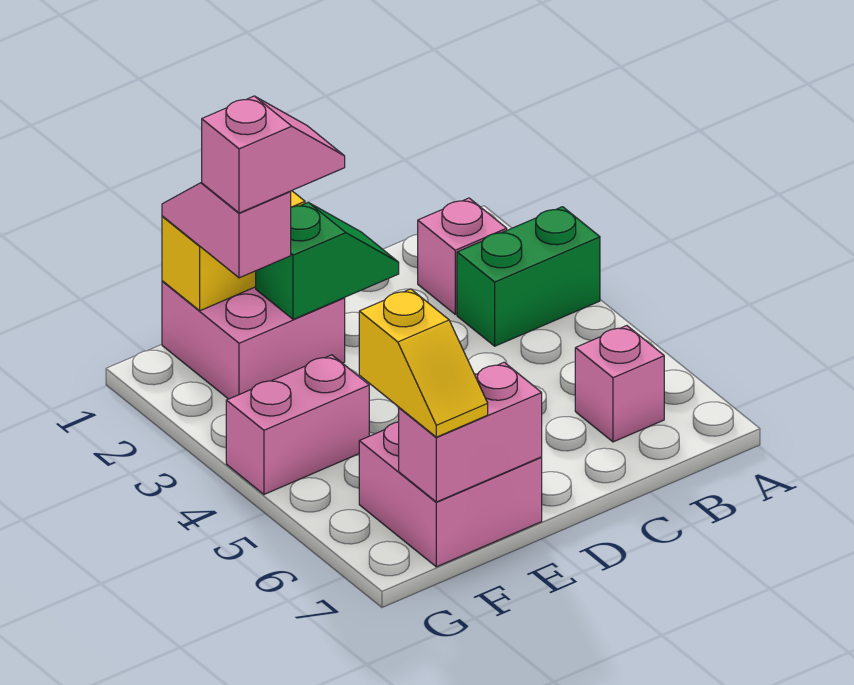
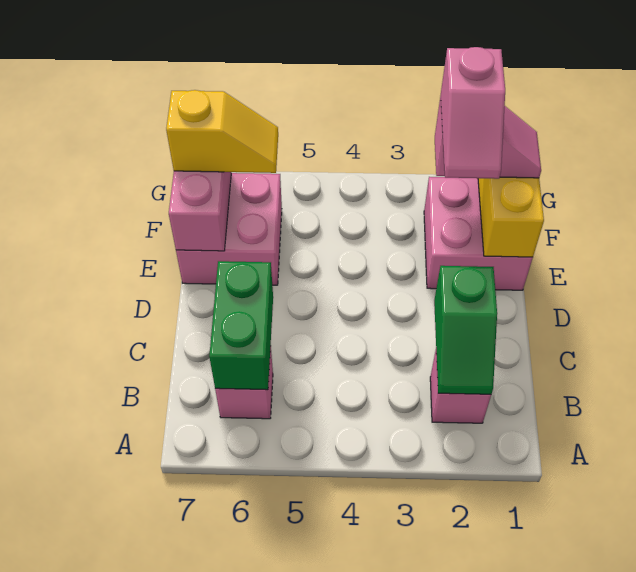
green brick A3:B3 level 1 -> green brick B6:C6 level 2
green slope D2:E2 level 2 top E -> green slope B2:C2 level 2 top C
pink brick F4:G4 level 1 -> none
yellow slope F6:F7 level 3 top 6 -> yellow slope F6:F7 level 3 top 7

